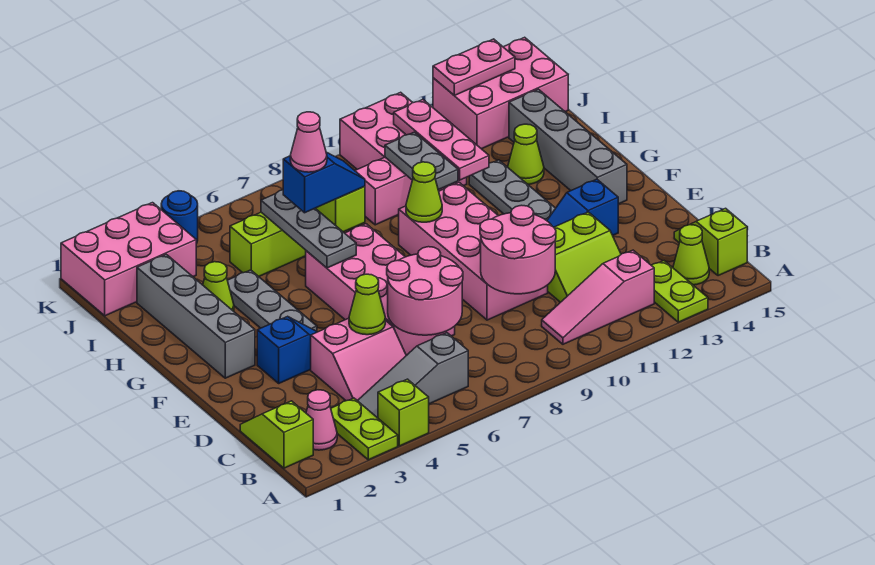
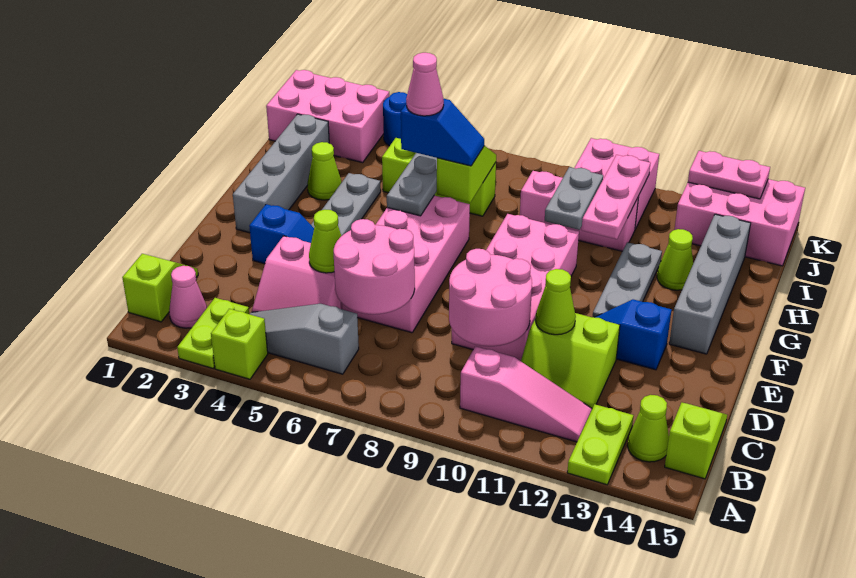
pink slope B10:B12 level 1 top 12 -> pink slope B10:B12 level 1 top 10
lime cone G9 level 2 -> lime cone D11 level 2

